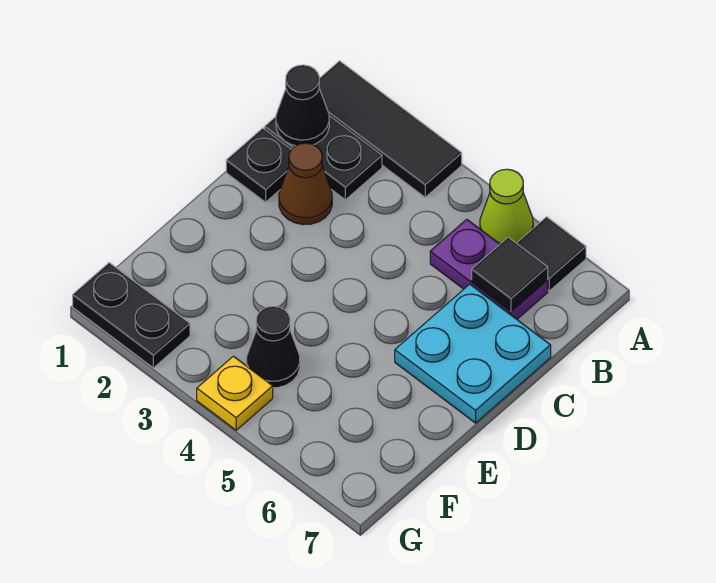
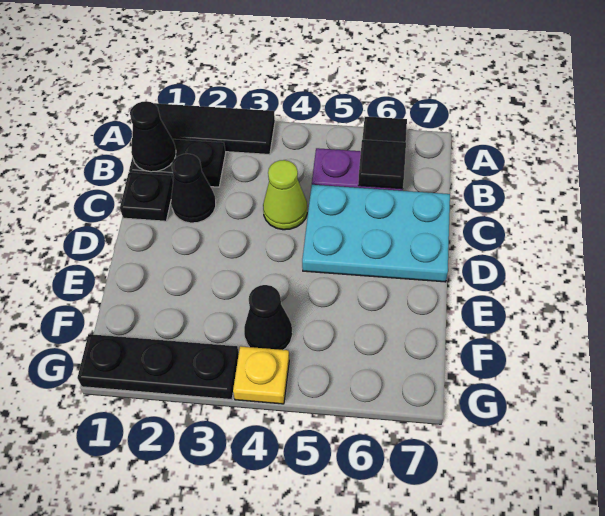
lime cone A5 level 1 -> lime cone C4 level 1
brown cone C2 level 1 -> black cone C2 level 1
cyan plate C6:D7 level 1 -> cyan plate C5:D7 level 1
black plate G1:G2 level 1 -> black plate G1:G3 level 1

